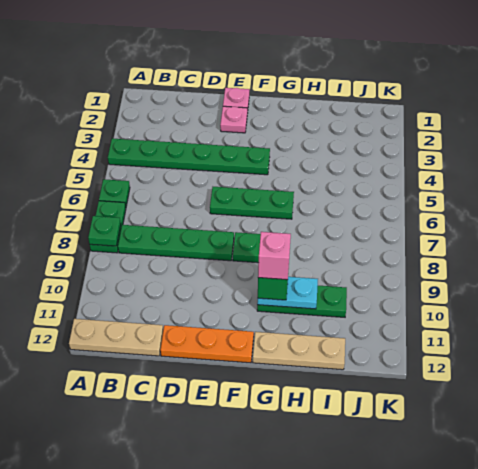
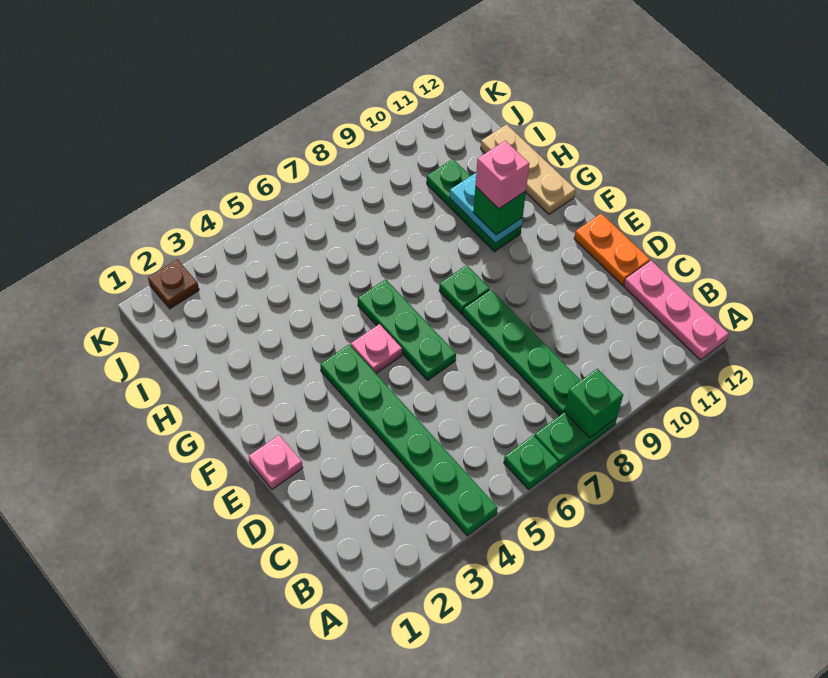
green plate A8 level 2 -> green brick A8 level 2
tan plate A12:C12 level 1 -> pink plate A12:C12 level 1
orange plate D12:F12 level 1 -> orange plate D12:E12 level 1
pink plate E2 level 1 -> pink plate F5 level 1
none -> brown plate K2 level 1

